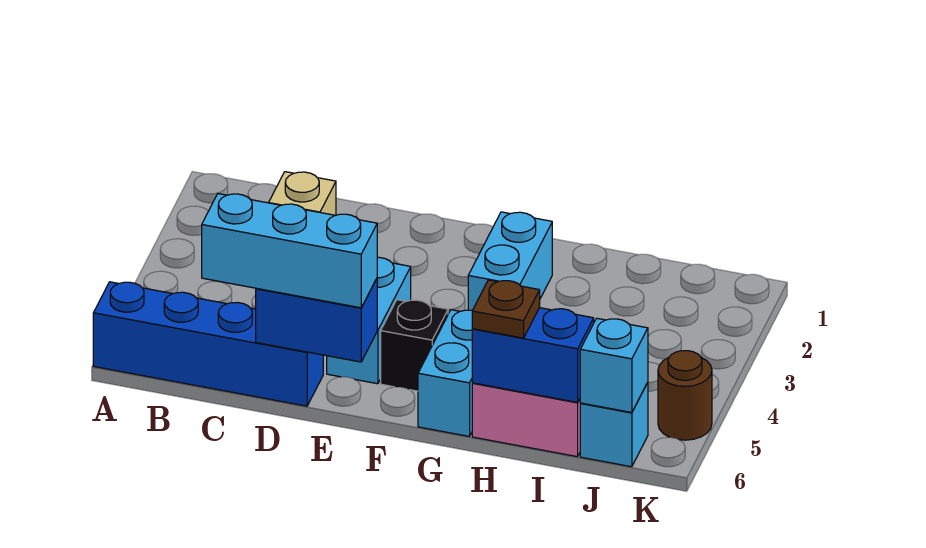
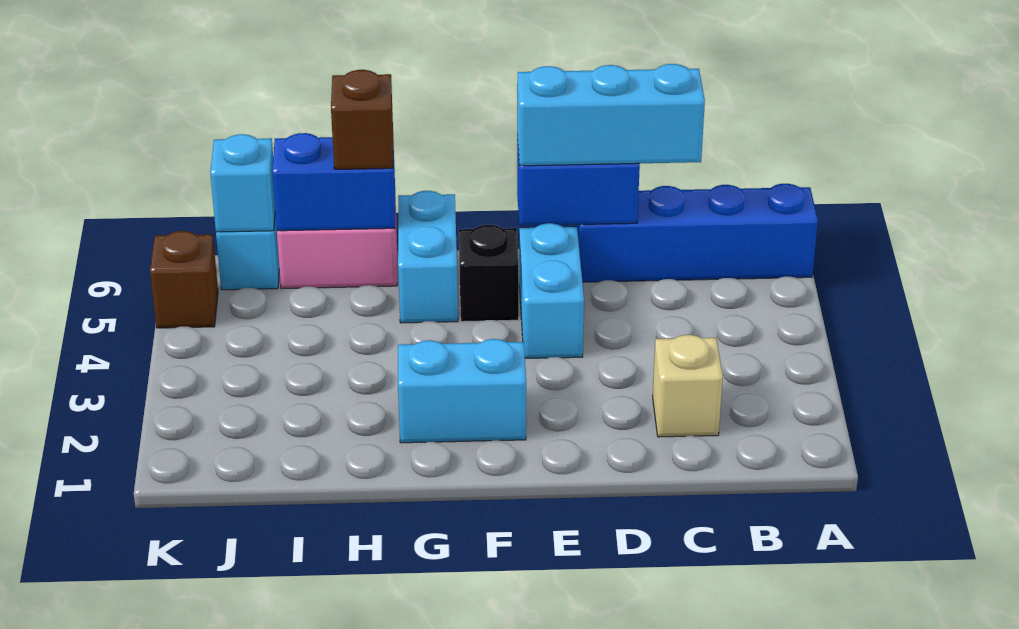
cyan brick G2:G3 level 1 -> cyan brick F2:G2 level 1
brown plate H6 level 3 -> brown brick H6 level 3
brown round brick K5 level 1 -> brown brick K5 level 1

